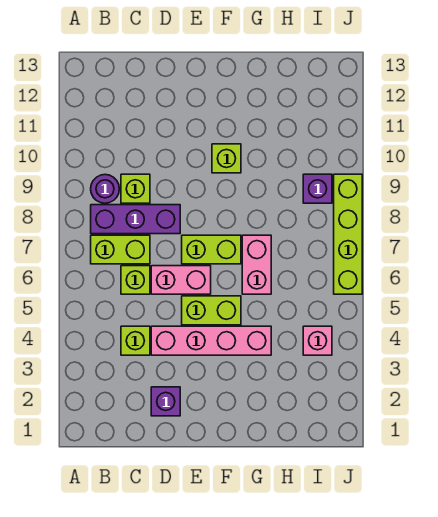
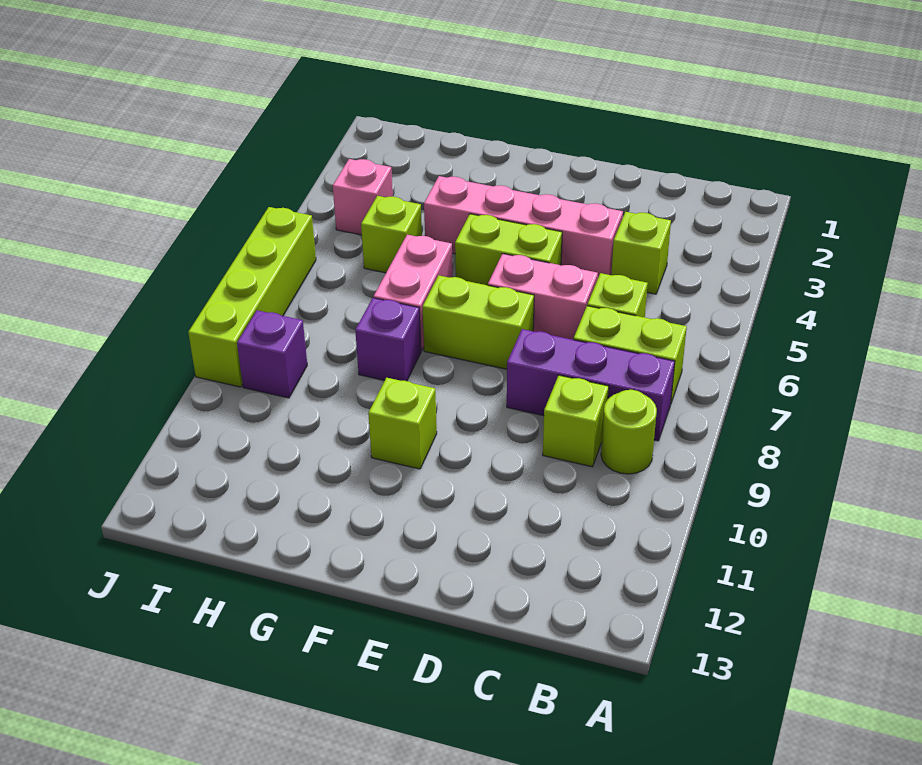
purple round brick B9 level 1 -> lime round brick B9 level 1
purple brick D2 level 1 -> purple brick G8 level 1
none -> lime brick H5 level 1

